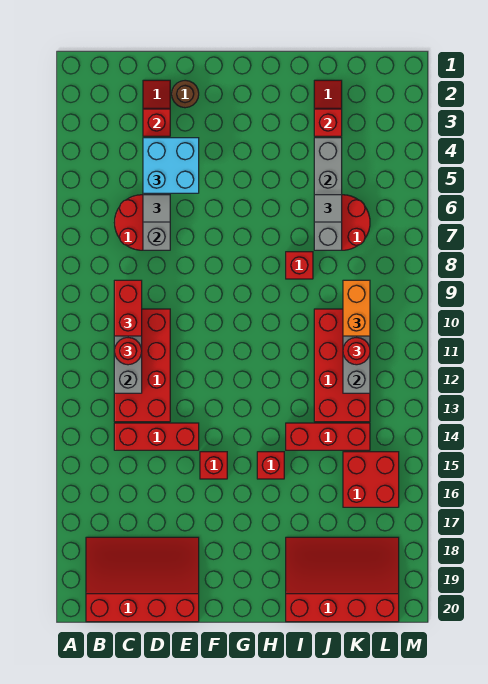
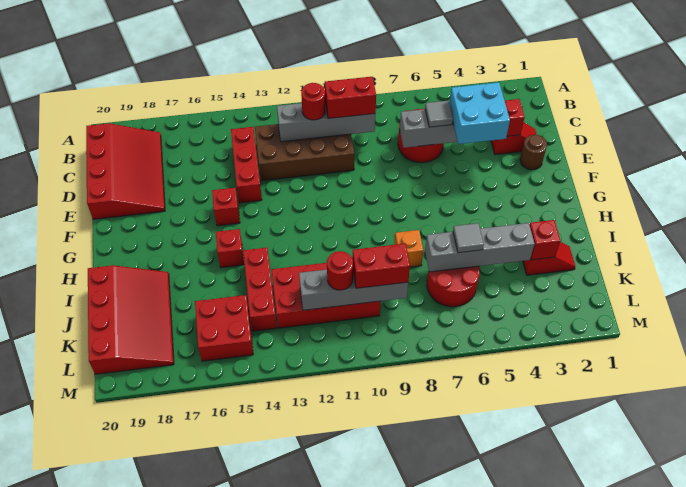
red brick C10:D13 level 1 -> brown brick C10:D13 level 1
red brick I8 level 1 -> orange brick I8 level 1
orange brick K9:K10 level 3 -> red brick K9:K10 level 3

